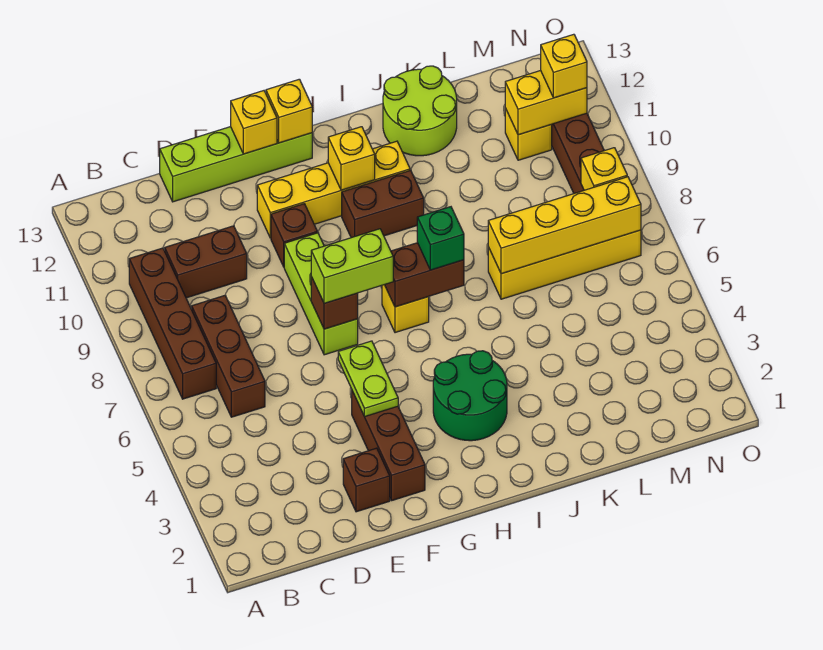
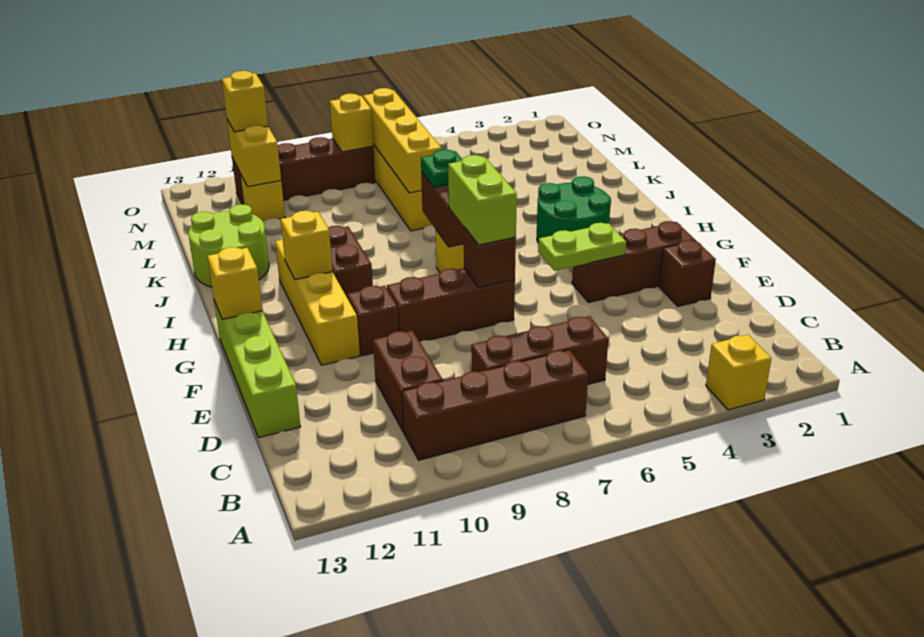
lime brick F7:F9 level 1 -> brown brick F7:F9 level 1
yellow brick F13 level 2 -> yellow brick A3 level 1
green brick I7 level 3 -> green plate I7 level 3

